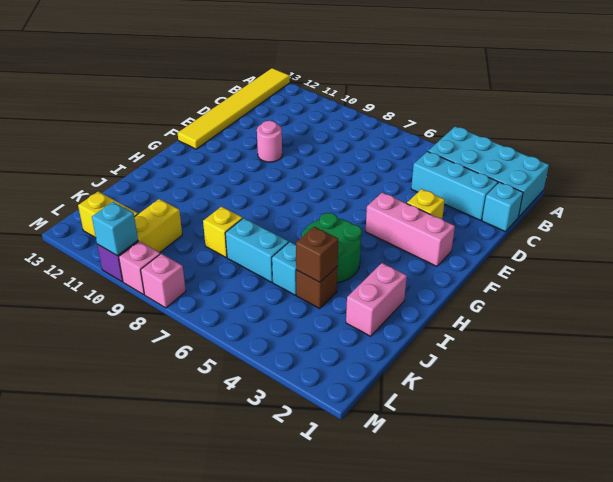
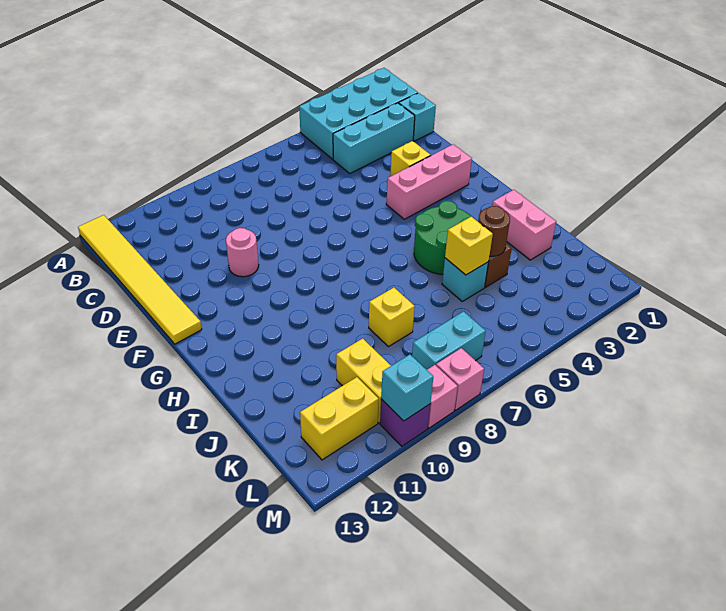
brown brick J4 level 2 -> brown round brick J4 level 2
none -> yellow brick J5 level 2
cyan brick J6:J7 level 1 -> cyan brick L7:L8 level 1

